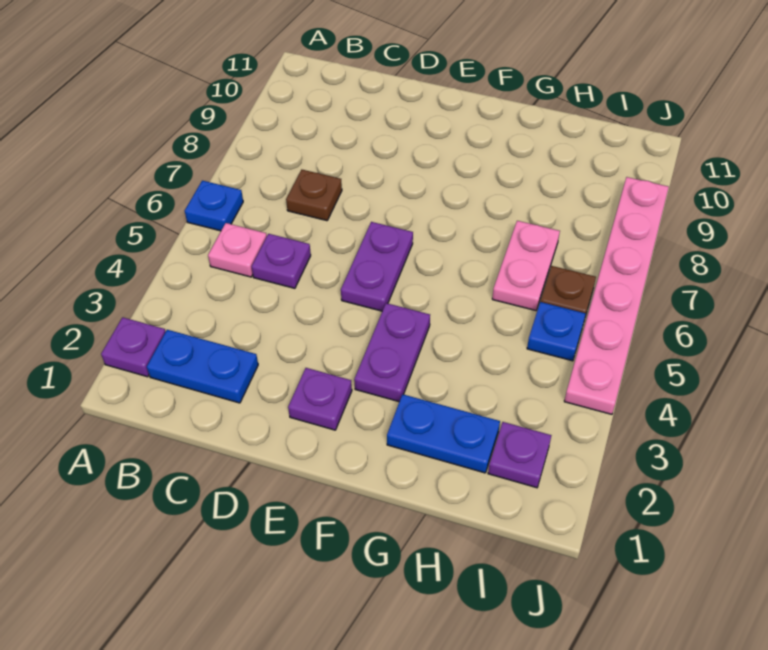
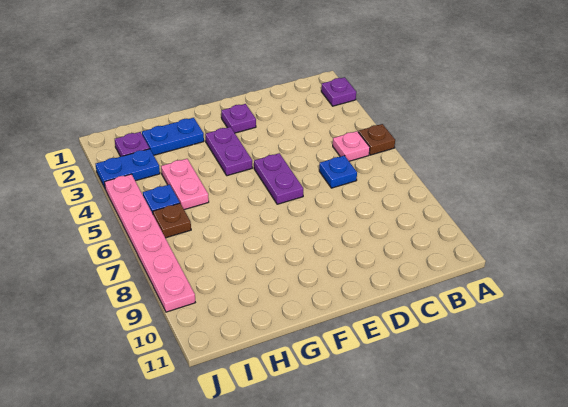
blue plate A6 level 1 -> blue plate C6 level 1
blue plate B2:C2 level 1 -> blue plate I3:J3 level 1
purple plate C5 level 1 -> none
brown plate C7 level 1 -> brown plate A5 level 1
pink plate H6:H7 level 1 -> pink plate H4:H5 level 1

